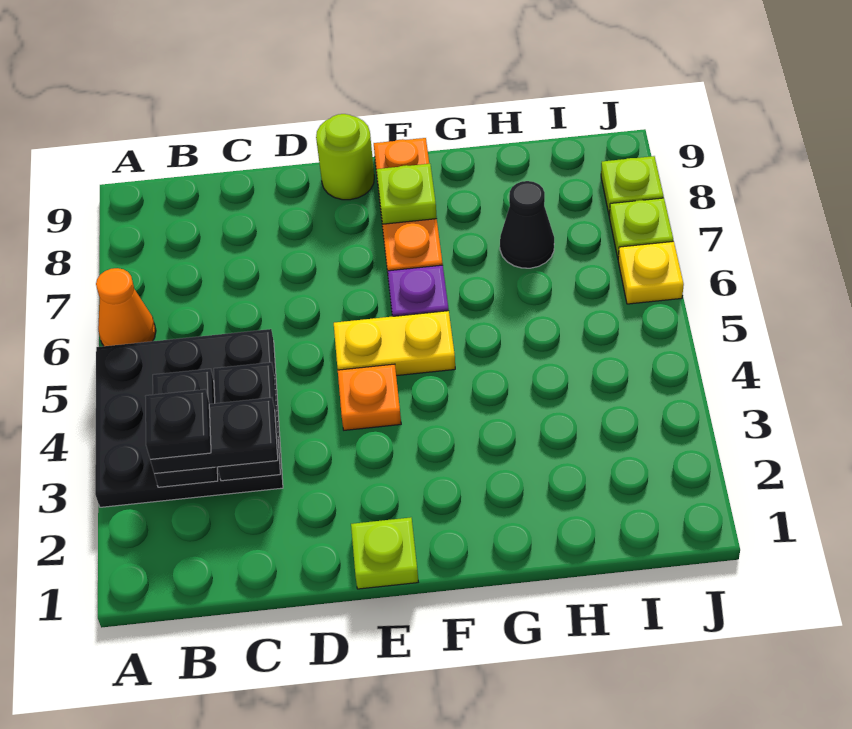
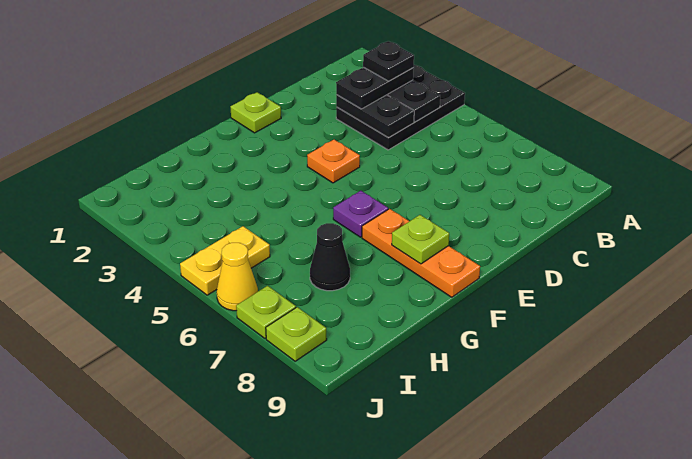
black plate A3:C5 level 1 -> black plate A3:C4 level 1
orange cone A6 level 1 -> none
yellow plate E5:F5 level 1 -> yellow plate I5:J5 level 1
lime round brick E9 level 1 -> none
yellow plate J6 level 1 -> yellow cone J6 level 1

